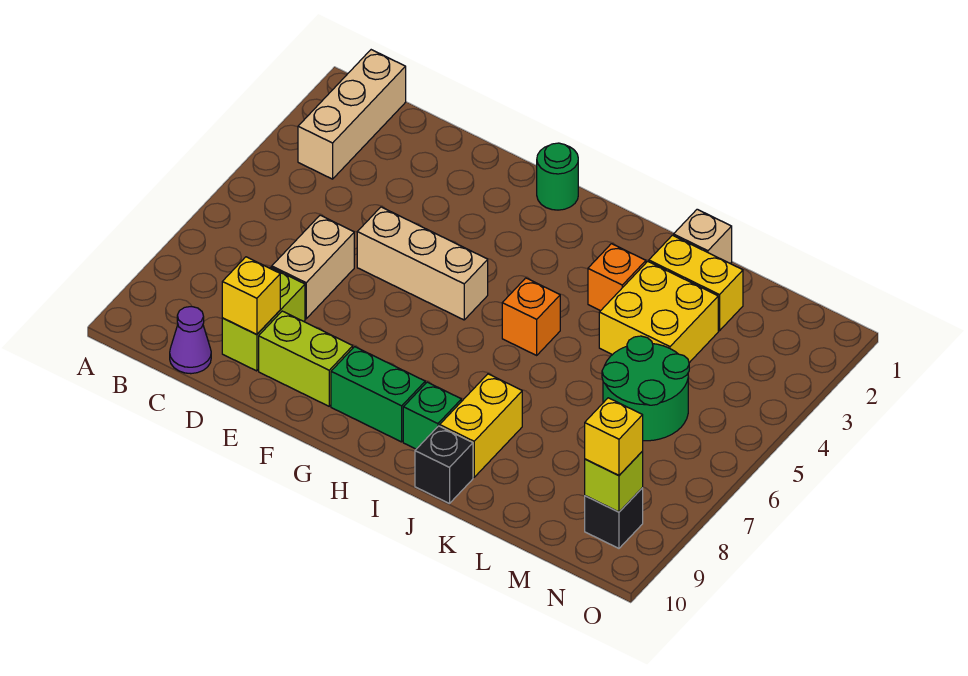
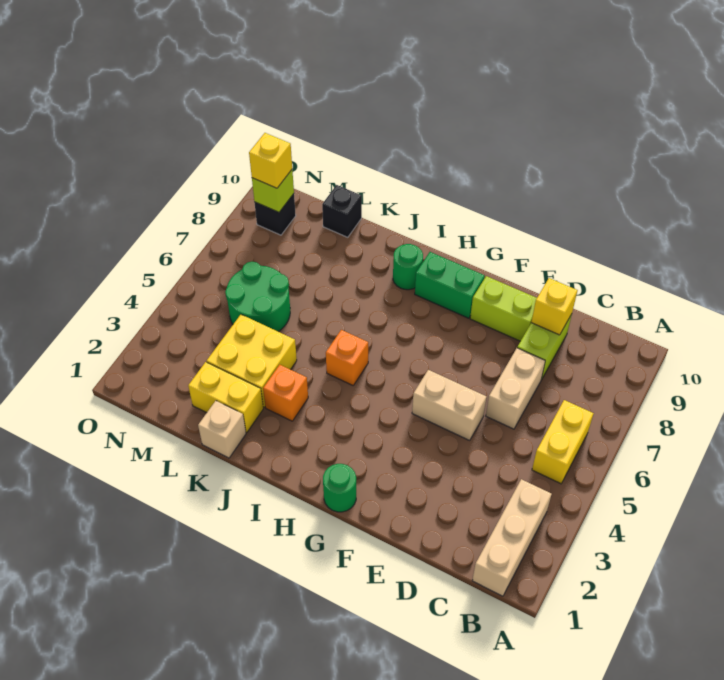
purple cone C10 level 1 -> none
tan brick E5:G5 level 1 -> tan brick E5:F5 level 1
green brick I9 level 1 -> green round brick I9 level 1
yellow brick J8:J9 level 1 -> yellow brick B5:B6 level 1
black brick J10 level 1 -> black brick L10 level 1

